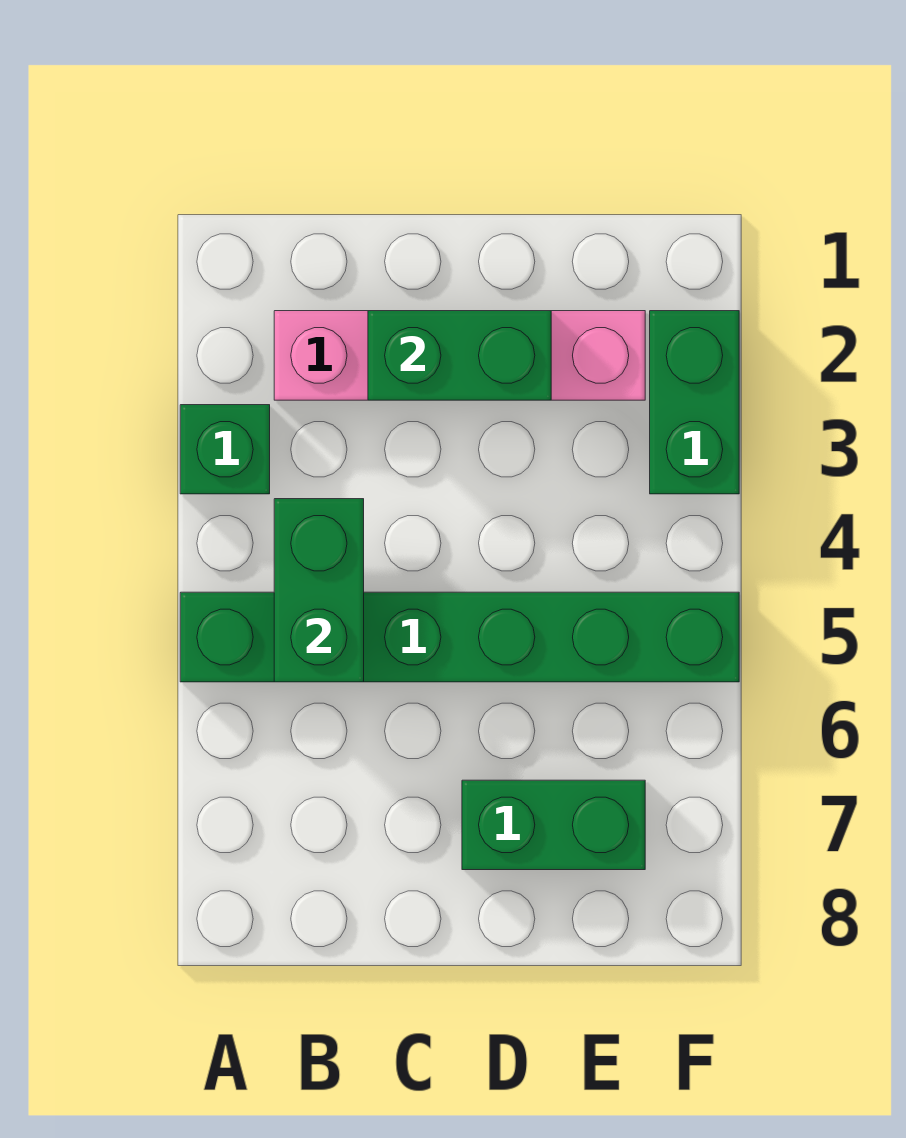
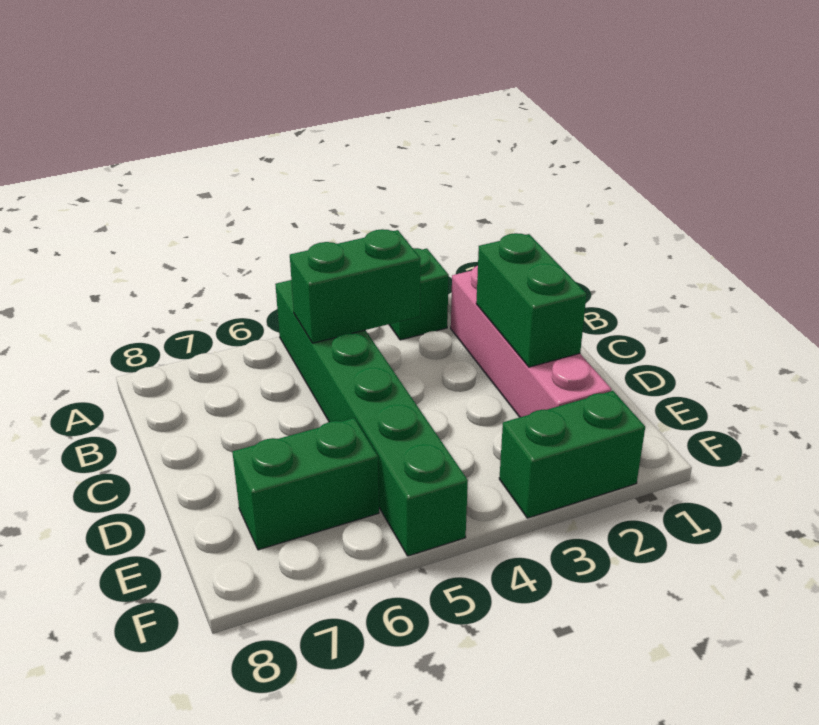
green brick D7:E7 level 1 -> green brick E6:E7 level 1

